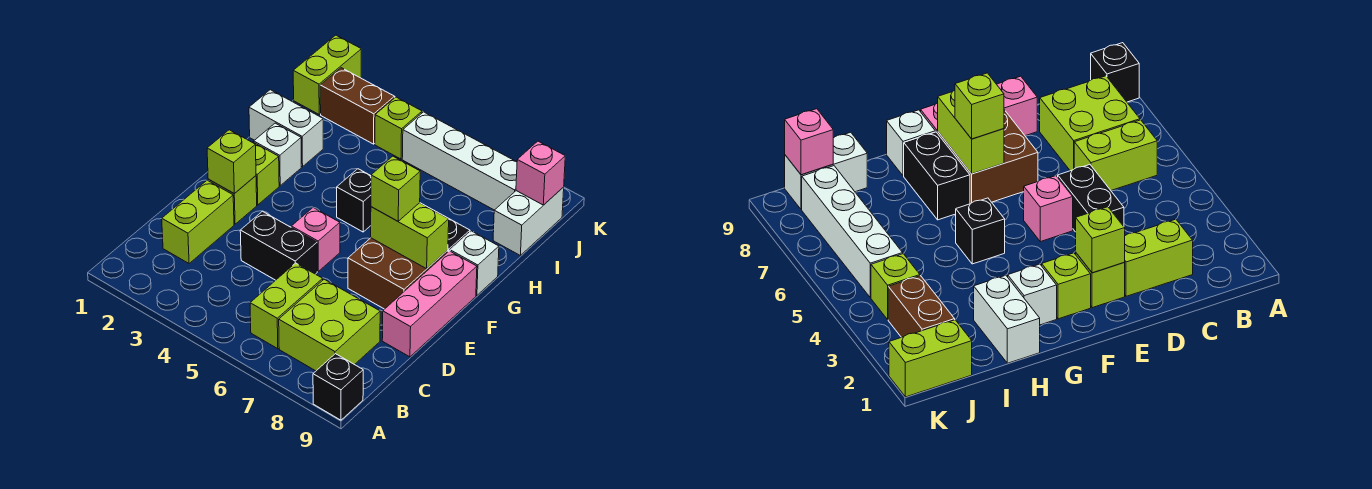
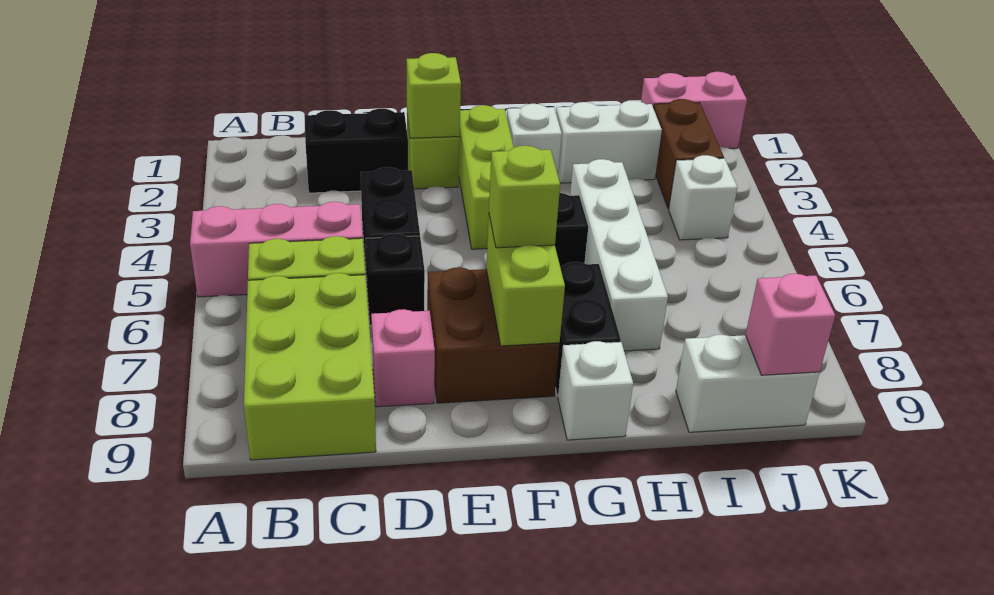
black brick A9 level 1 -> black brick D6 level 1
lime brick B7:C8 level 1 -> lime brick B7:C9 level 1
lime brick C2:D2 level 1 -> black brick C2:D2 level 1
pink brick D9:F9 level 1 -> pink brick A5:C5 level 1
pink brick E5 level 1 -> pink brick D8 level 1
lime brick F2 level 1 -> lime brick F2:F4 level 1
white brick H1:H2 level 1 -> white brick H2:I2 level 1
lime brick J1:K1 level 1 -> pink brick J1:K1 level 1
lime brick J4 level 1 -> white brick J4 level 1
white brick J5:J8 level 1 -> white brick H4:H7 level 1

